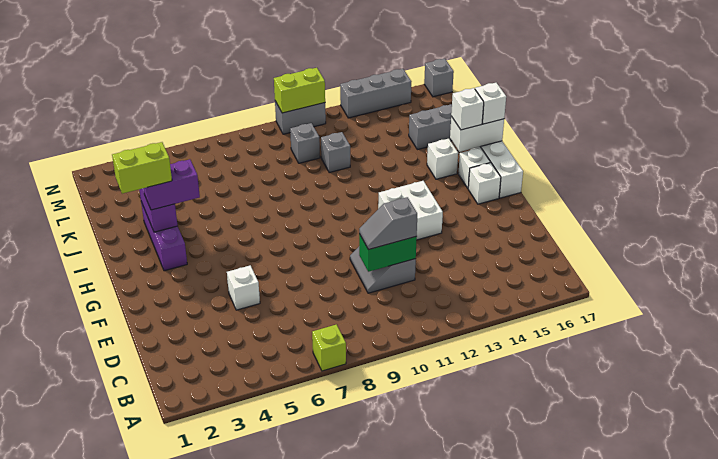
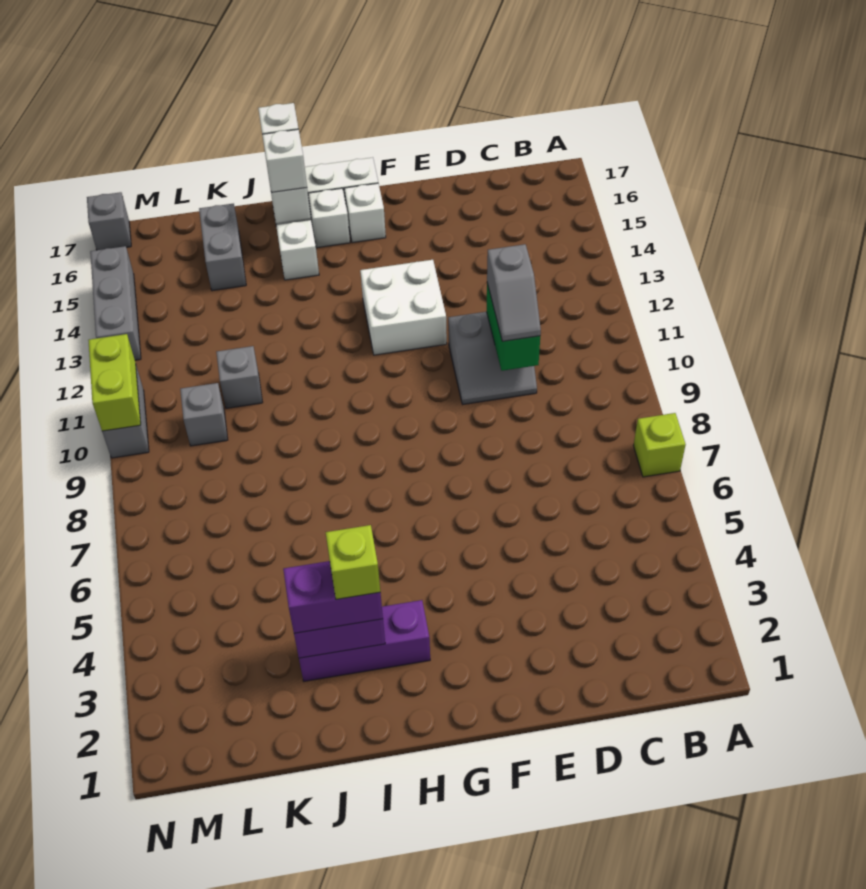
white brick E5 level 1 -> none
lime brick I2:I3 level 4 -> lime brick I3 level 4
purple brick I3:I4 level 3 -> purple brick I3:J3 level 3

